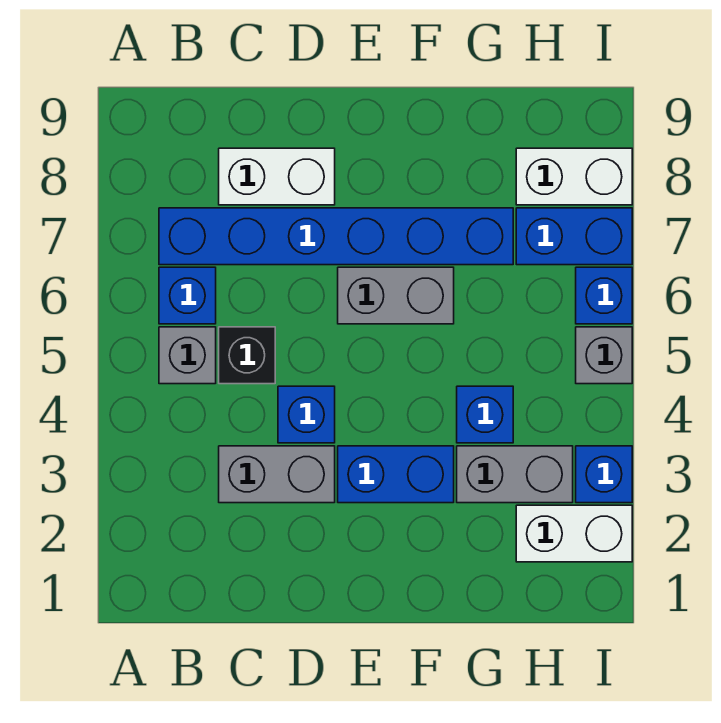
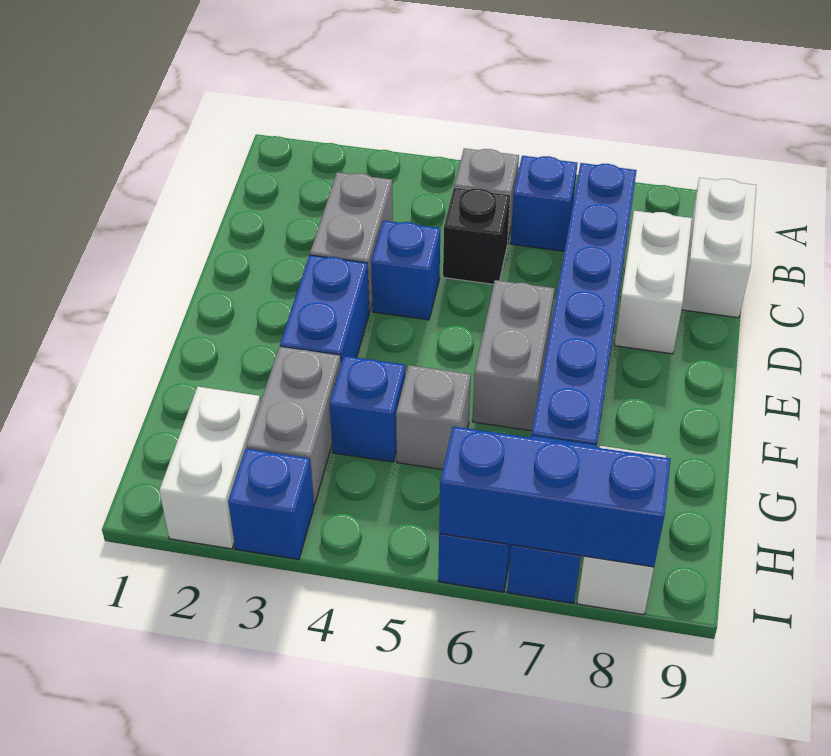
none -> white brick B9:C9 level 1
grey brick I5 level 1 -> grey brick G5 level 1
none -> blue brick I6:I8 level 2

